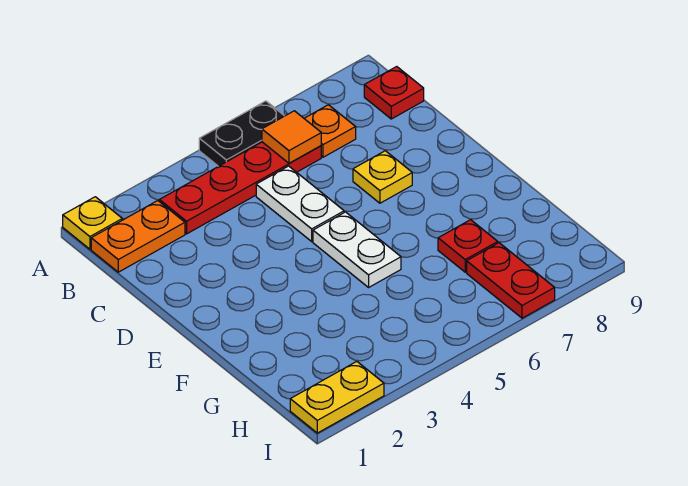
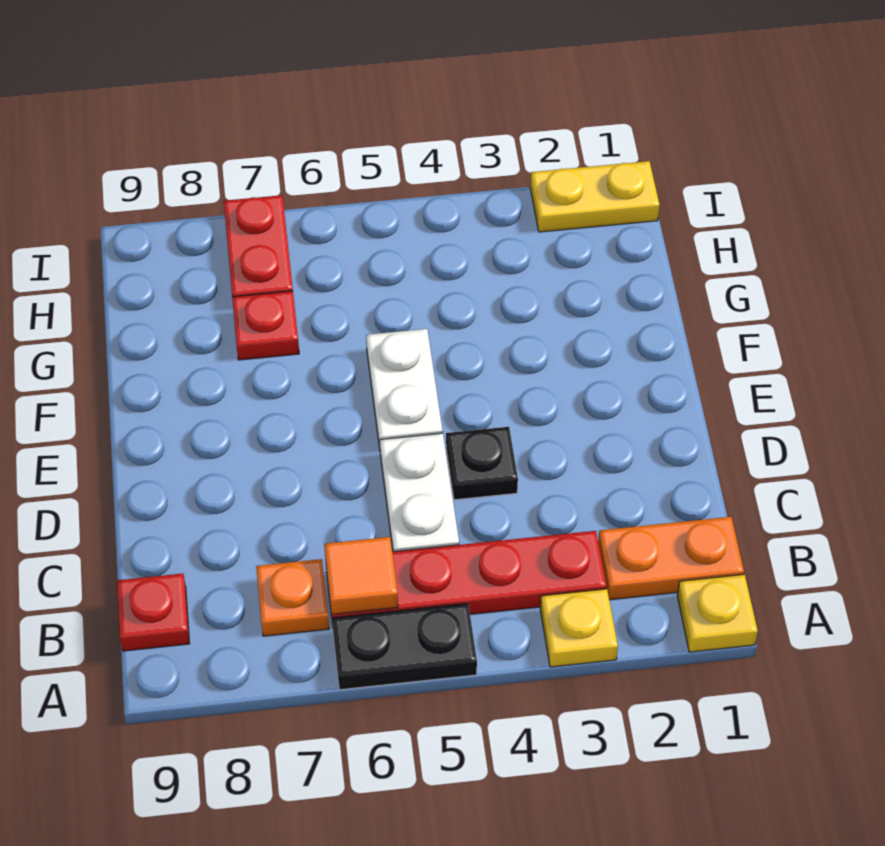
none -> black plate D4 level 1
yellow plate D7 level 1 -> yellow plate A3 level 1

